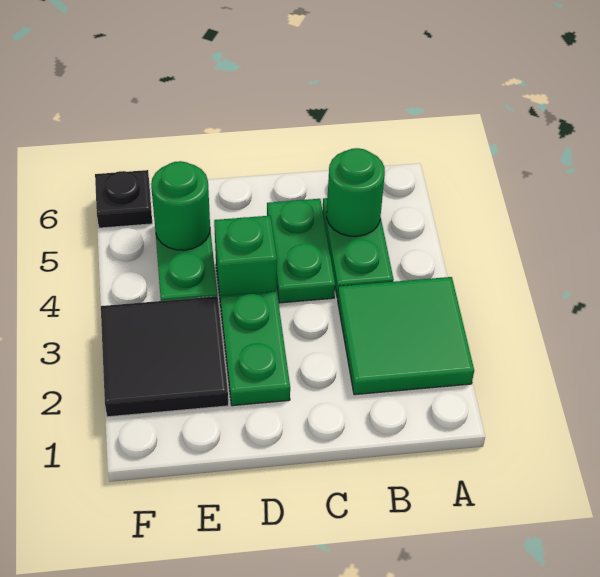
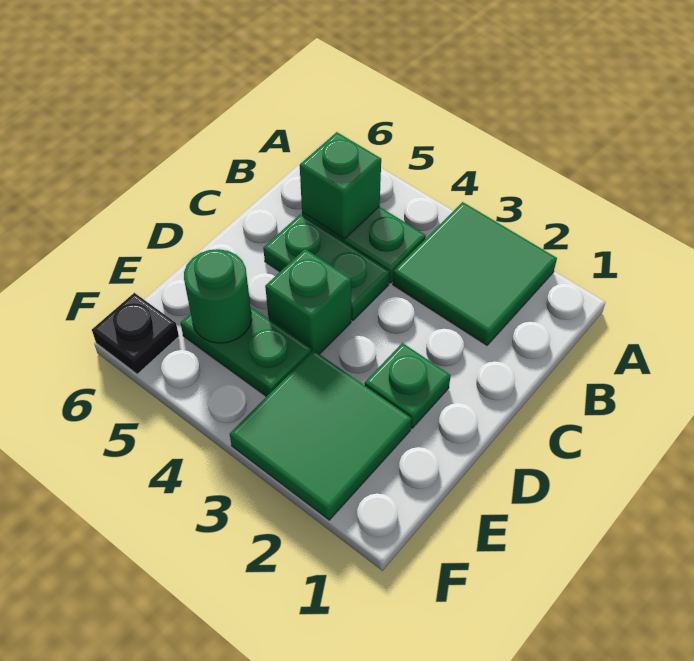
green round brick B5 level 2 -> green brick B5 level 2
green plate D2:D3 level 1 -> green plate D2 level 1
black tile E2:F3 level 1 -> green tile E2:F3 level 1

